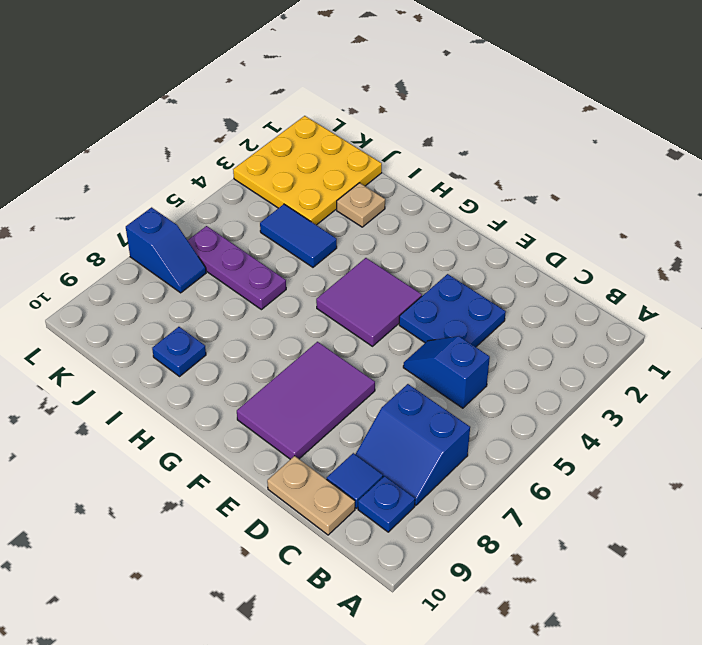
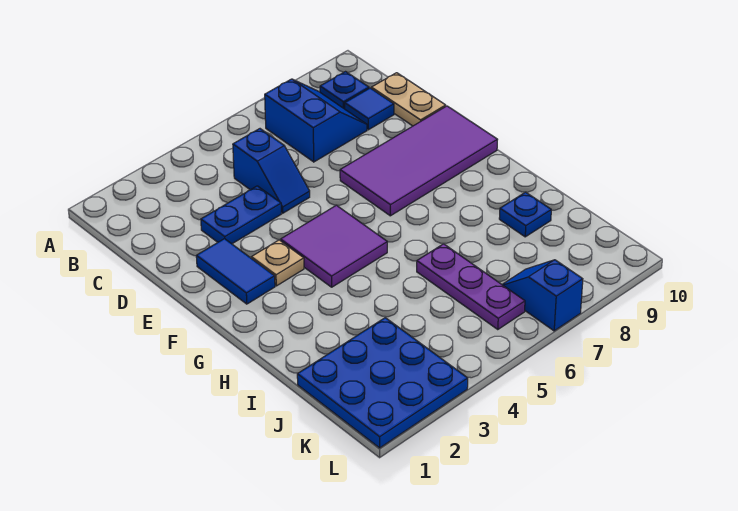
blue plate D3:E4 level 1 -> blue plate D3:D4 level 1
purple tile E7:F9 level 1 -> purple tile E7:F10 level 1
tan plate I2 level 1 -> tan plate F3 level 1
blue tile I4:J4 level 1 -> blue tile E2:F2 level 1
yellow plate J1:L3 level 1 -> blue plate J1:L3 level 1

